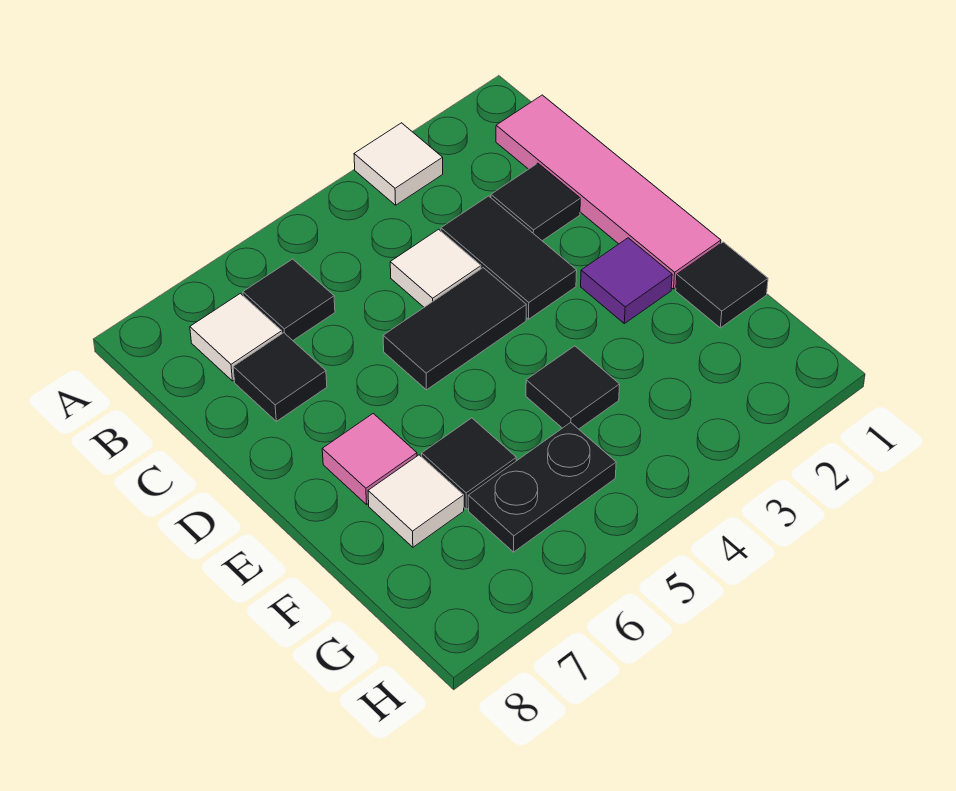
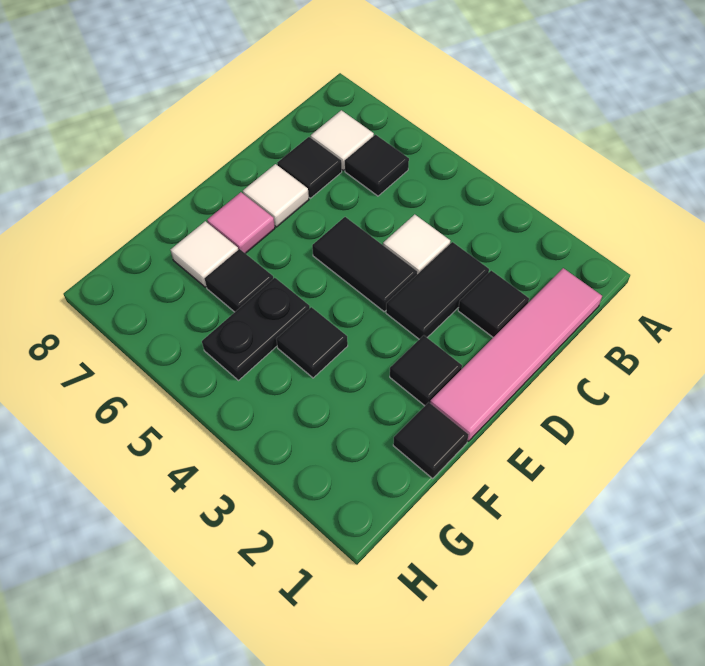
white tile A3 level 1 -> white tile D7 level 1
purple tile E2 level 1 -> black tile E2 level 1
black plate G5:G6 level 1 -> black plate F5:G5 level 1

